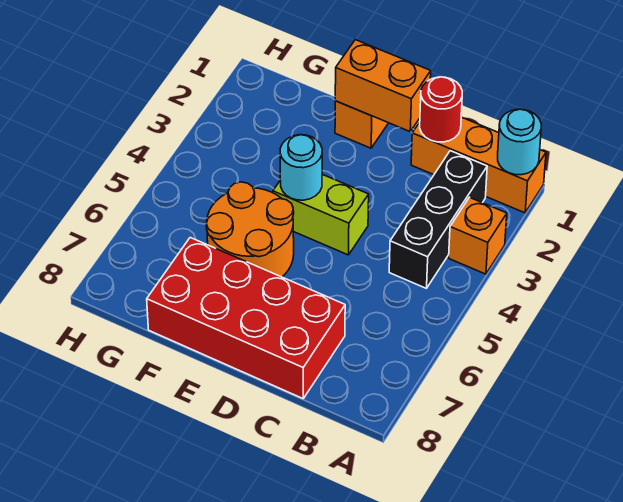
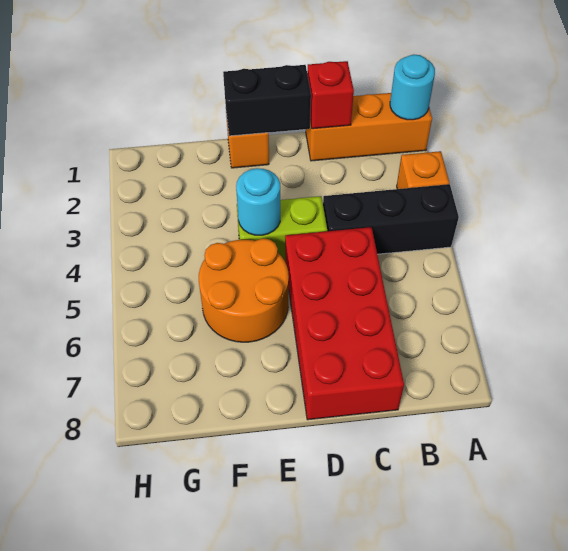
black brick B2:B4 level 1 -> black brick A4:C4 level 1
red round brick C1 level 2 -> red brick C1 level 2
red brick C7:F8 level 1 -> red brick C5:D8 level 1
orange brick D1:E1 level 2 -> black brick D1:E1 level 2

